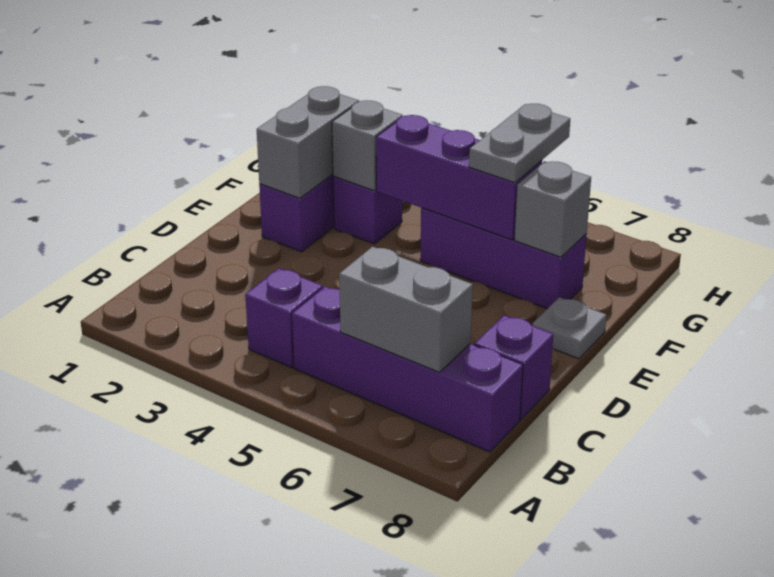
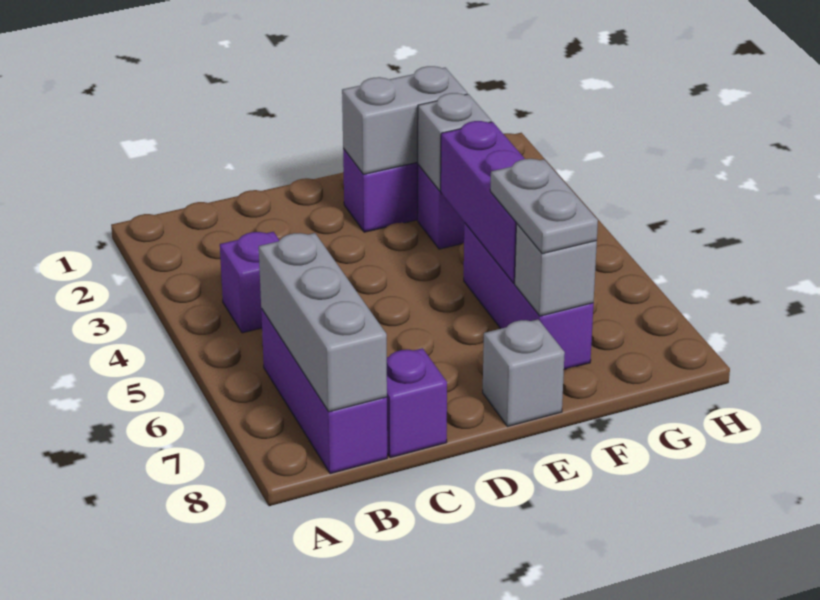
purple brick B5:B8 level 1 -> purple brick B6:B8 level 1
grey brick B6:B7 level 2 -> grey brick B6:B8 level 2
grey plate E8 level 1 -> grey brick E8 level 1
grey plate F6:G6 level 3 -> grey plate F6:F7 level 3

